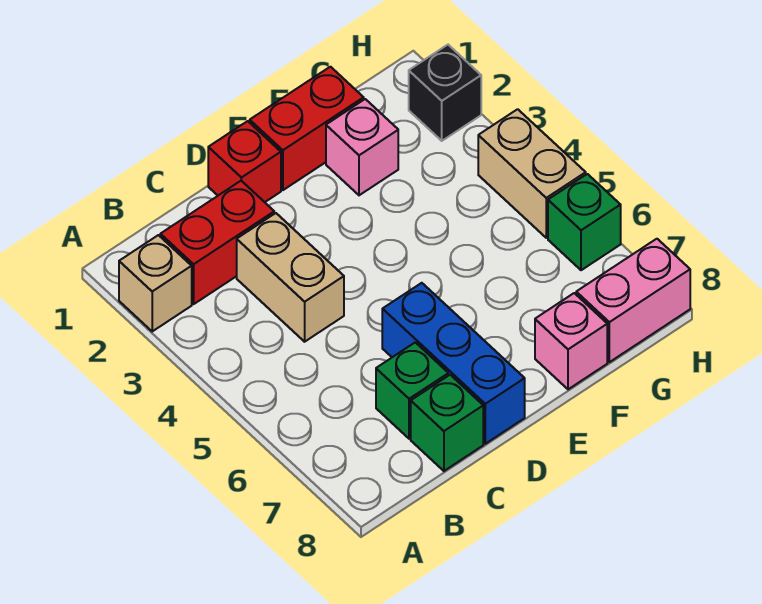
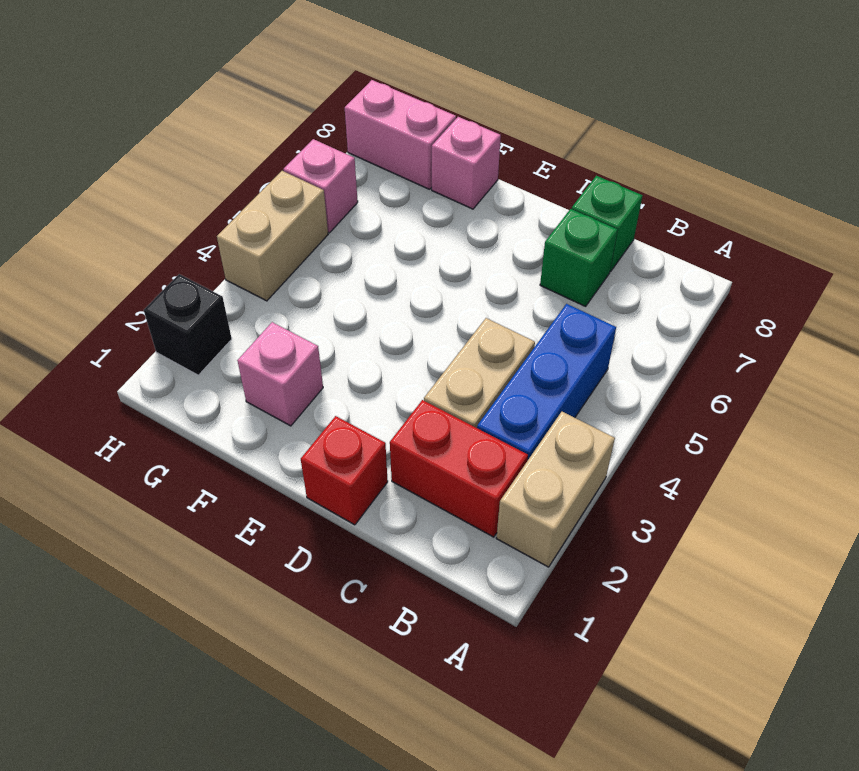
tan brick A2 level 1 -> tan brick A2:A3 level 1
blue brick D6:D8 level 1 -> blue brick B3:B5 level 1
red brick E1:F1 level 1 -> none
green brick H6 level 1 -> pink brick H6 level 1

